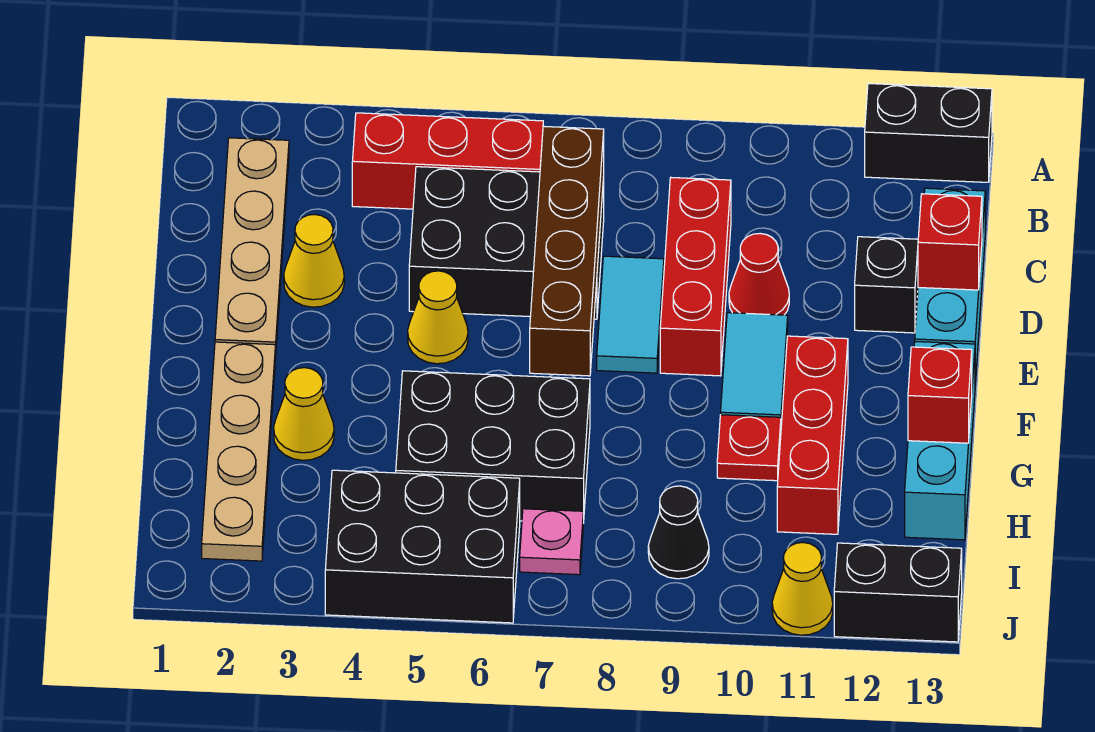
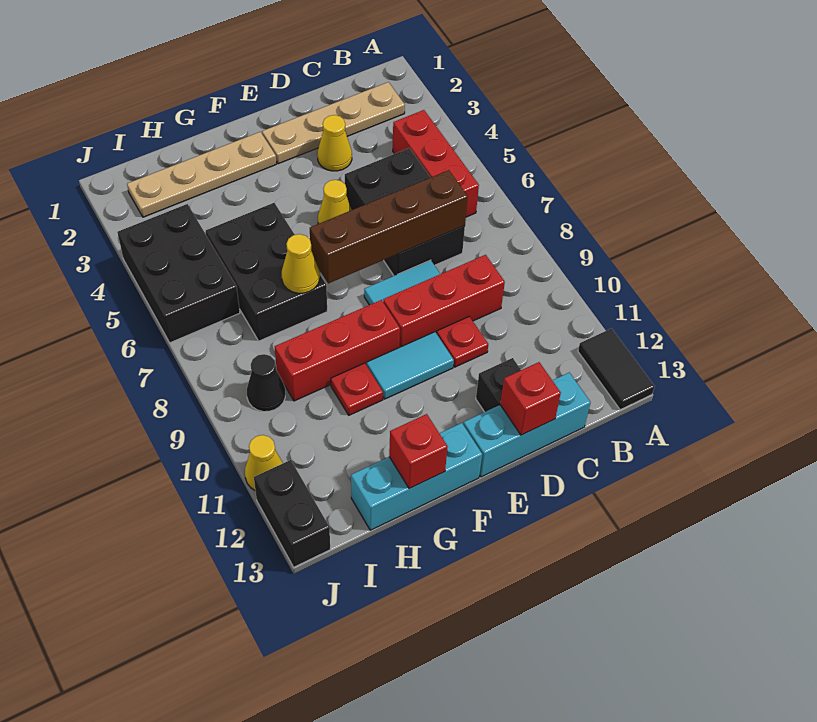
black brick A12:A13 level 1 -> black tile A12:A13 level 1
red cone D10 level 1 -> red plate D10 level 1
red brick F11:H11 level 1 -> red brick F9:H9 level 1
yellow cone G3 level 1 -> yellow cone G7 level 2
pink plate I7 level 1 -> none

